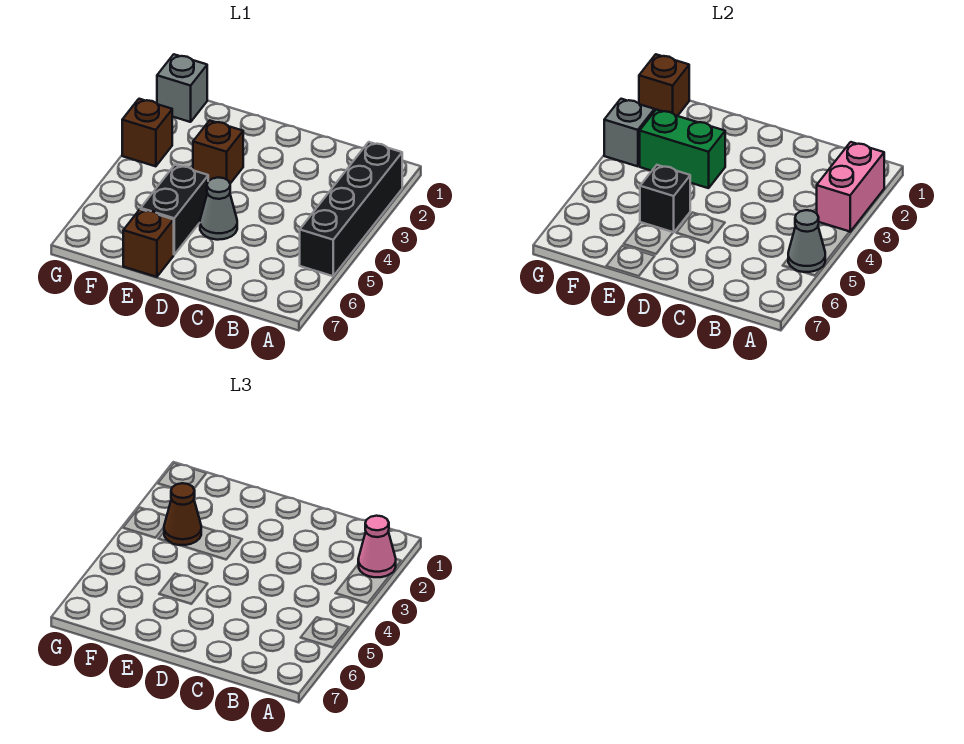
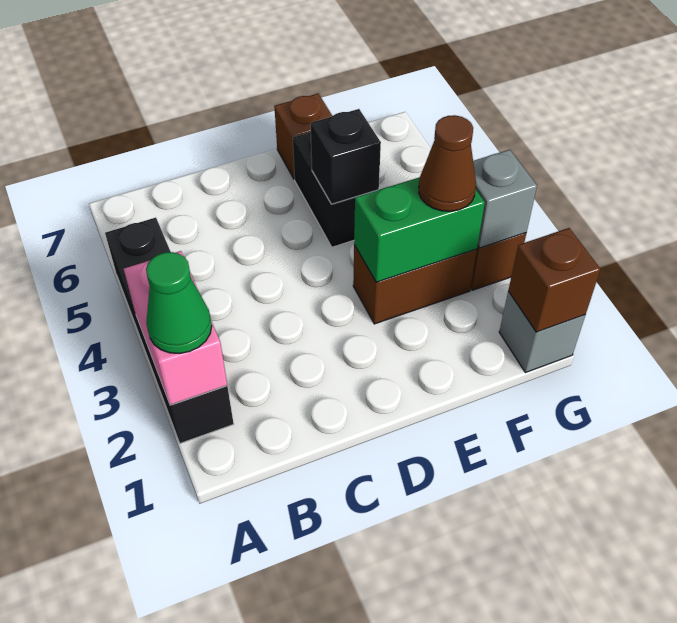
pink cone A2 level 3 -> green cone A2 level 3
grey cone A5 level 2 -> none
grey cone D5 level 1 -> none
brown brick E3 level 1 -> brown brick E3:F3 level 1

